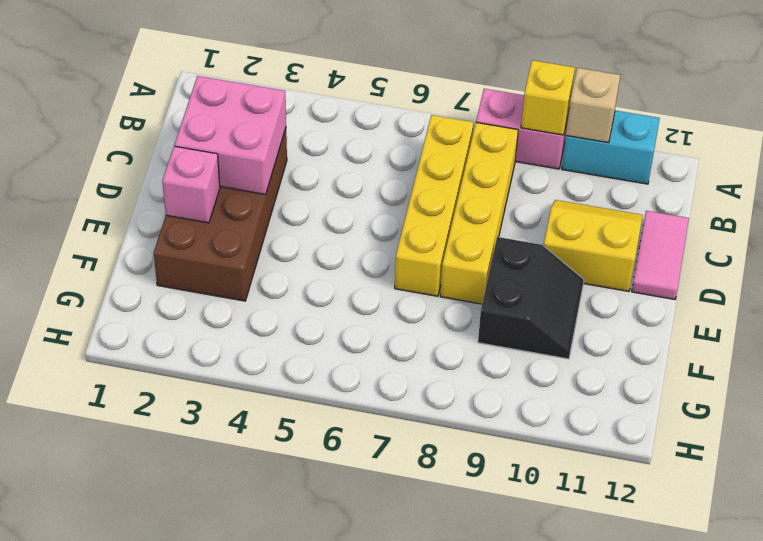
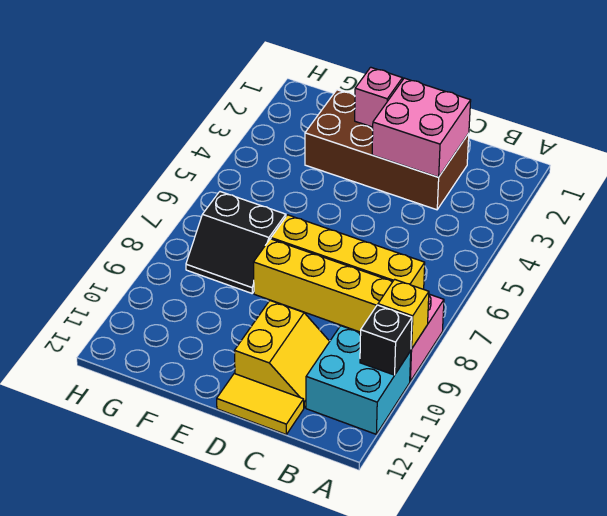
cyan brick A10:A11 level 1 -> cyan brick A10:B11 level 1
tan brick A10 level 2 -> black brick A10 level 2
pink tile C12:D12 level 1 -> yellow tile C12:D12 level 1
black slope E9:F10 level 1 top 9 -> black slope F7:G8 level 1 top 7

